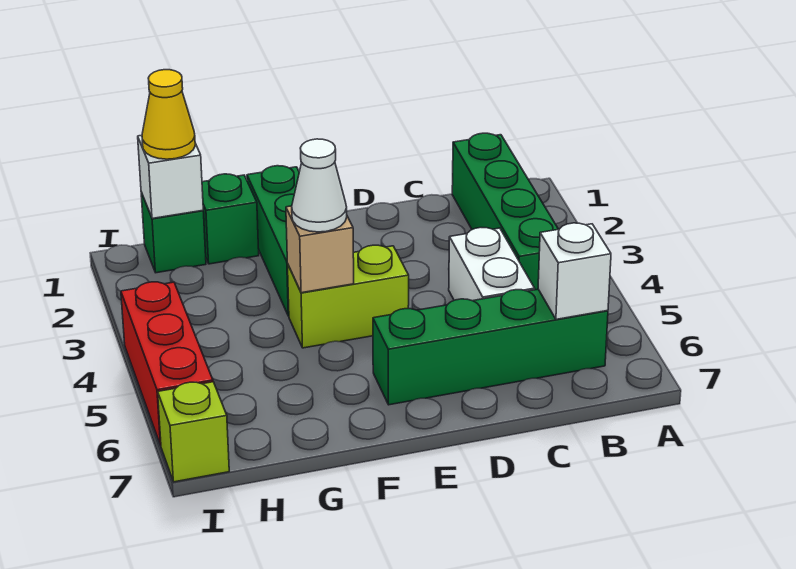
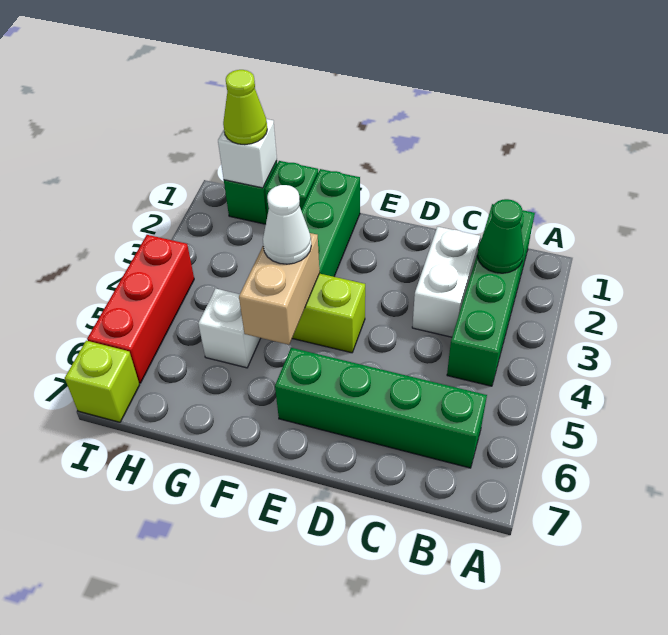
none -> green cone B2 level 2
white brick B6 level 2 -> white brick G5 level 1
white brick C4:C5 level 1 -> white brick C2:C3 level 1
tan brick F4 level 2 -> tan brick F4:F5 level 2
yellow cone H1 level 3 -> lime cone H1 level 3

